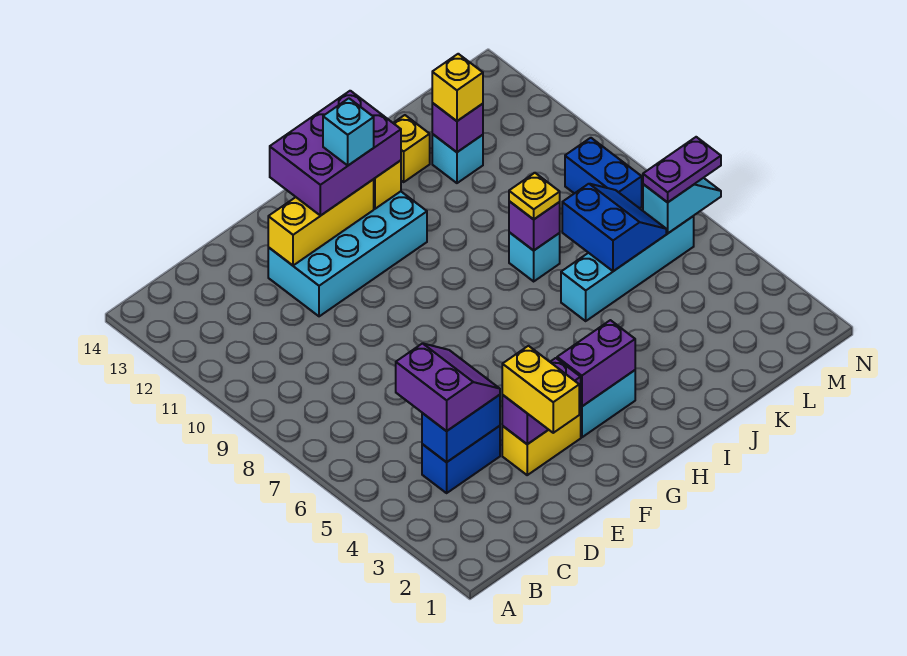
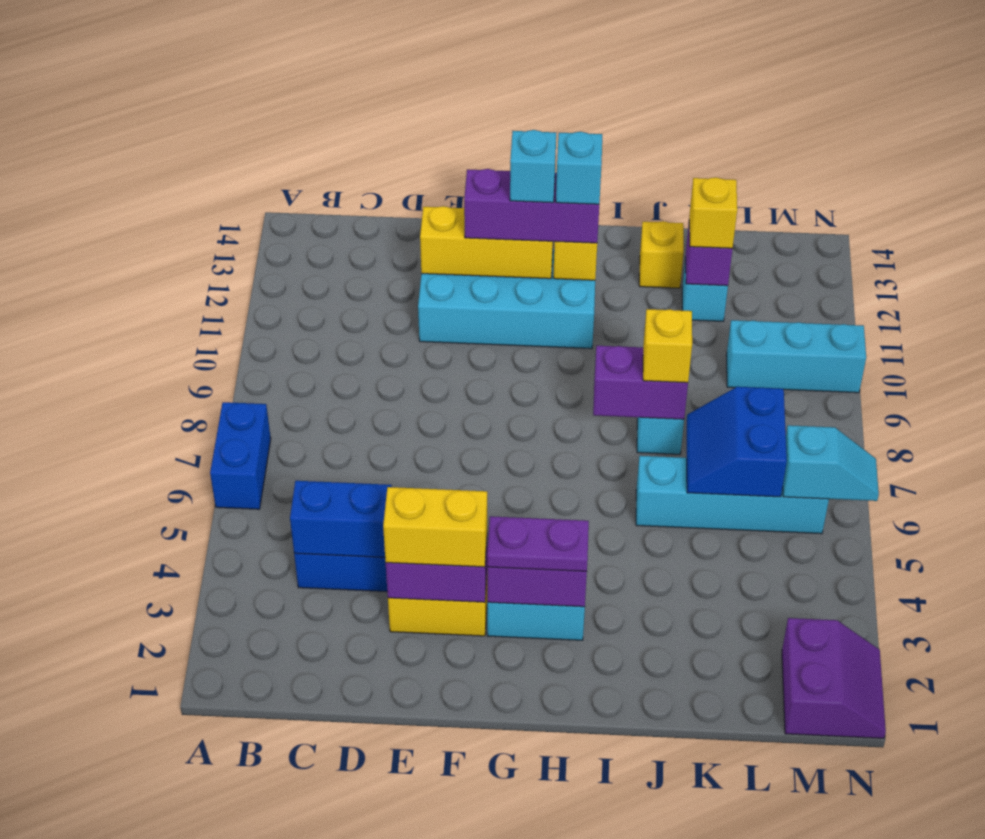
purple slope C4:D5 level 3 top C -> purple slope M1:N2 level 1 top M
yellow brick E2:E3 level 3 -> yellow brick E3:F3 level 3
purple brick F12:H13 level 3 -> purple brick F12:H12 level 3
none -> cyan brick H12 level 4
purple brick J8 level 2 -> purple brick I8:J8 level 2
yellow plate J8 level 3 -> yellow brick J8 level 3
blue slope K6:L7 level 2 top K -> blue slope K6:L7 level 2 top L
none -> cyan brick L10:N10 level 1
purple plate M6:N6 level 3 -> purple plate G3:H3 level 3
blue brick M8:M9 level 1 -> blue brick A6:A7 level 1

